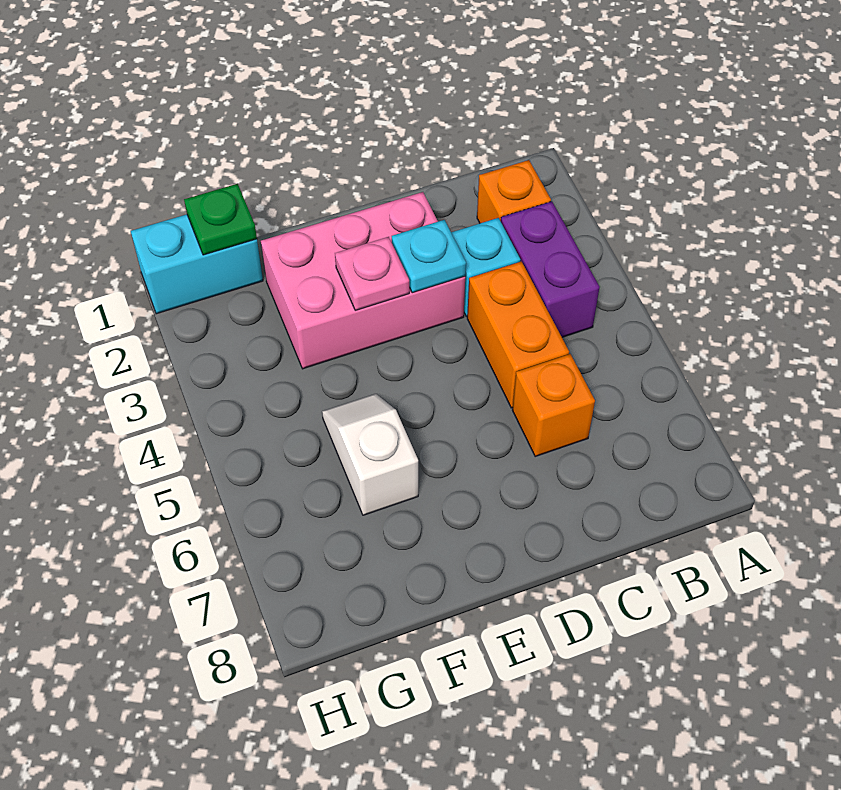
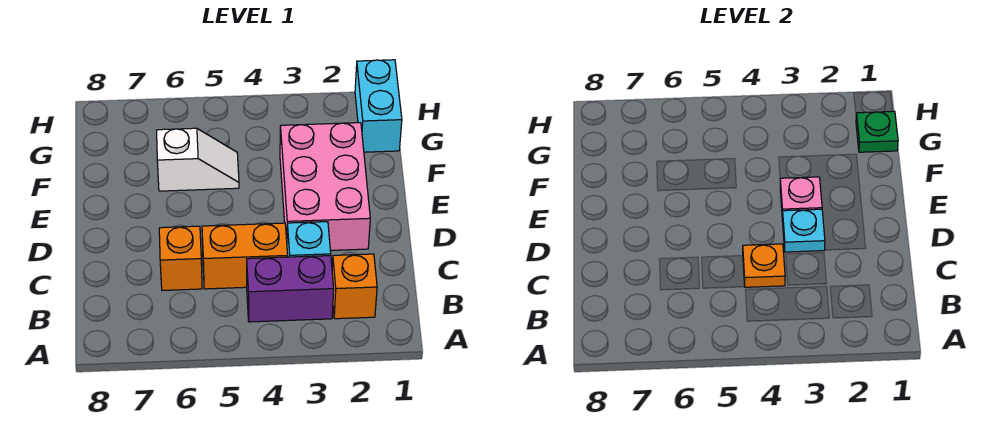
none -> orange plate C4 level 2

